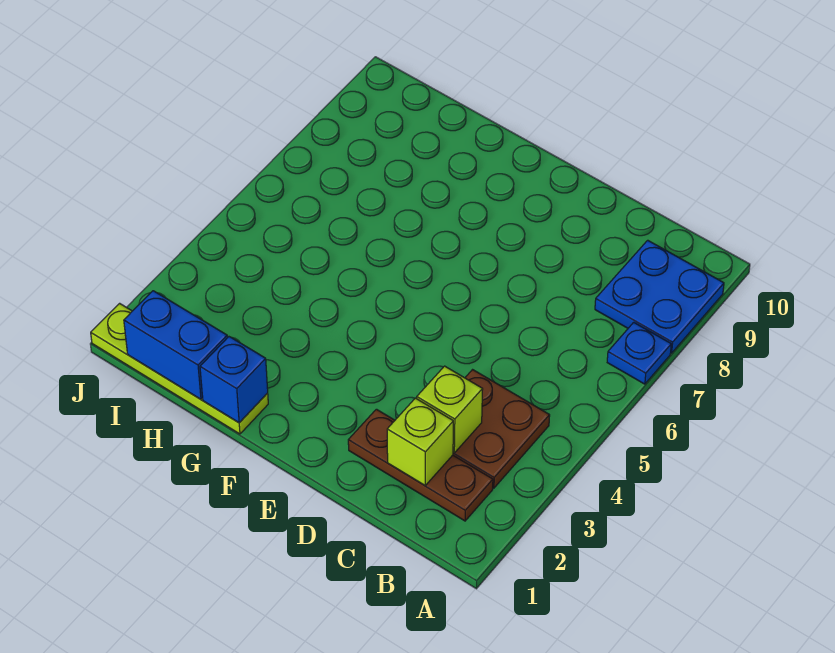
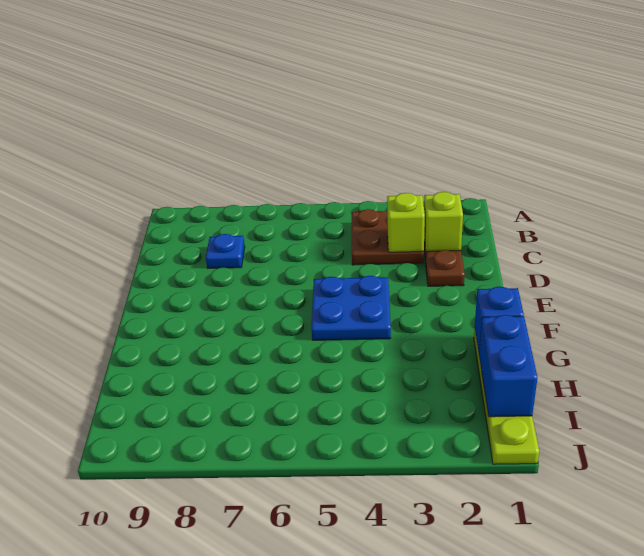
blue plate A7 level 1 -> blue plate C8 level 1
blue plate A8:B9 level 1 -> blue plate E4:F5 level 1

